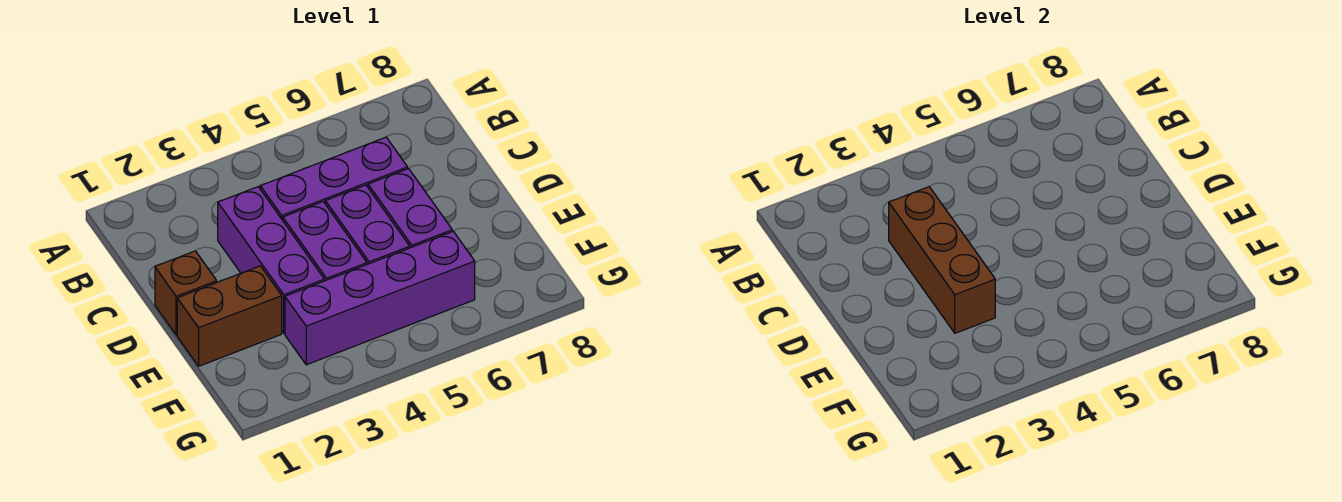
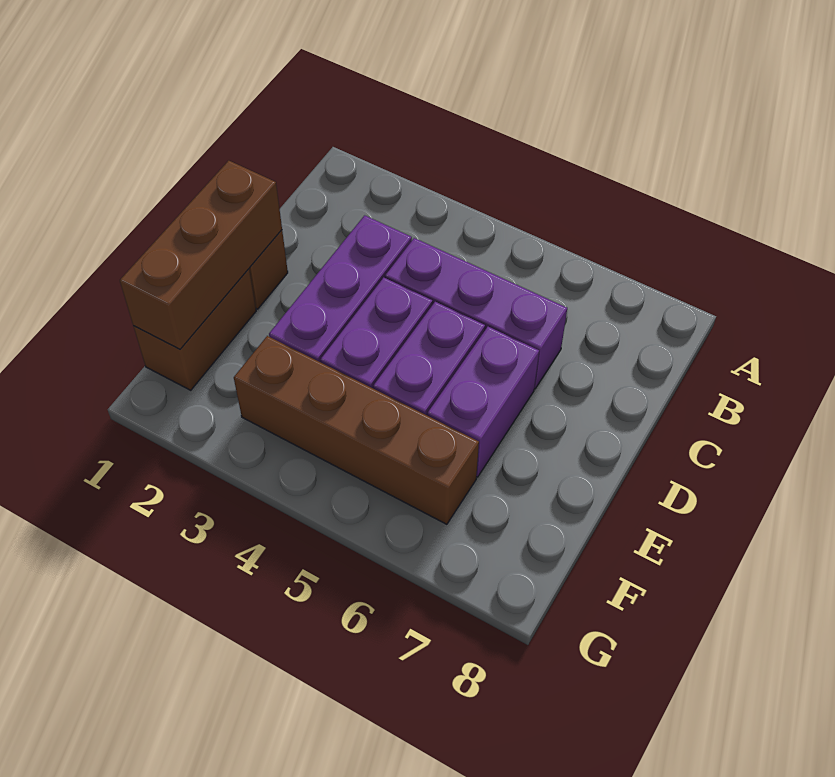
brown brick C3:E3 level 2 -> brown brick D1:F1 level 2
brown brick E1:E2 level 1 -> brown brick E1:F1 level 1
purple brick F3:F6 level 1 -> brown brick F3:F6 level 1

